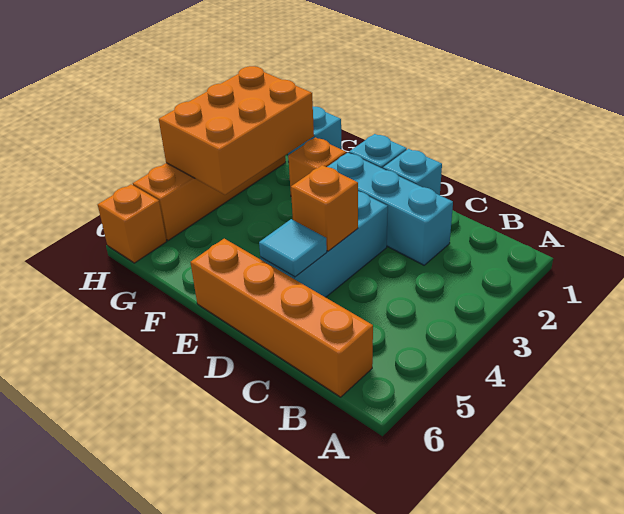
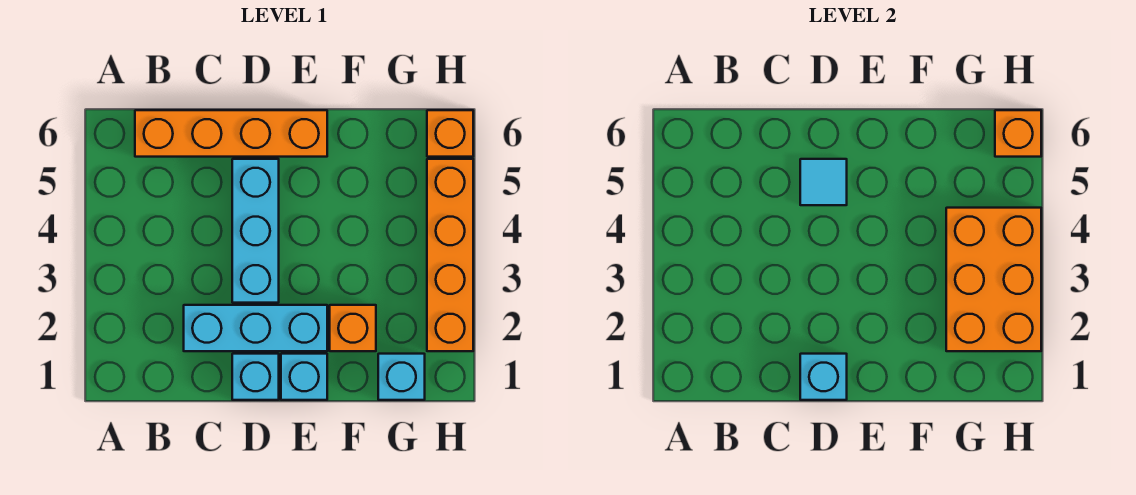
none -> cyan brick D1 level 2
orange brick D4 level 2 -> orange brick H6 level 2

